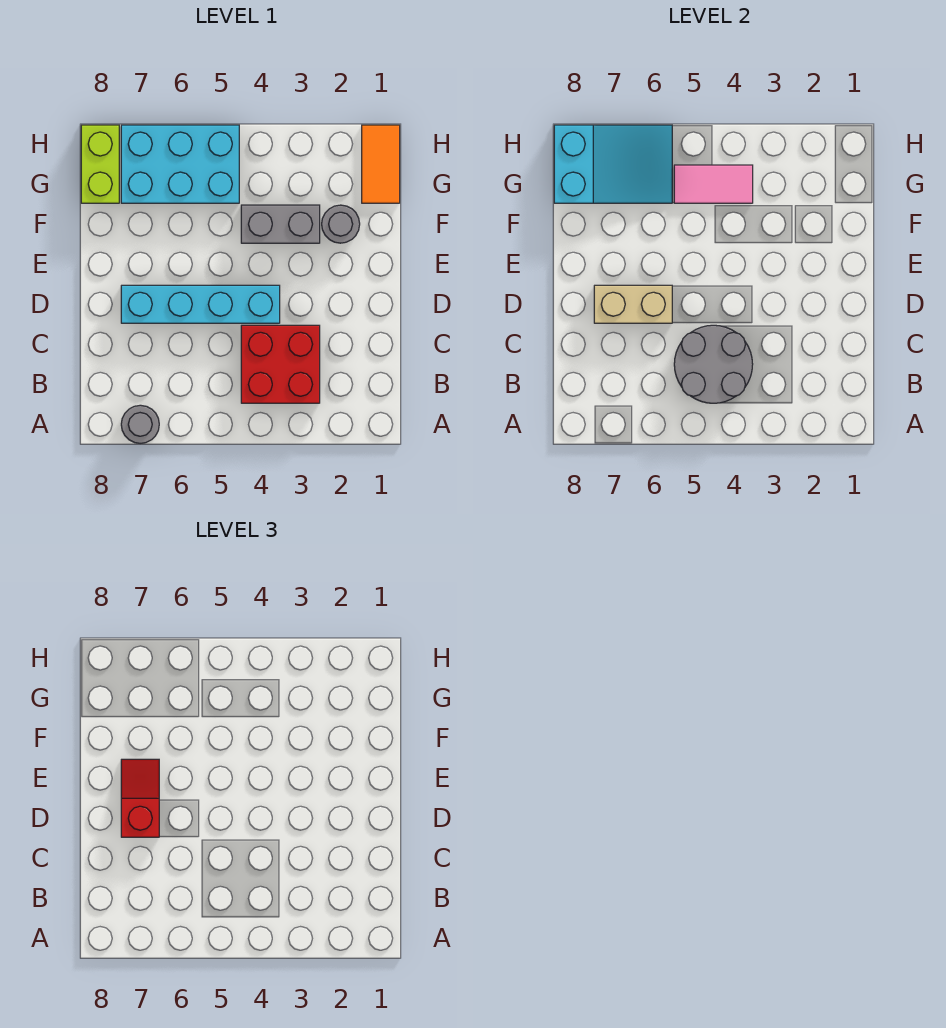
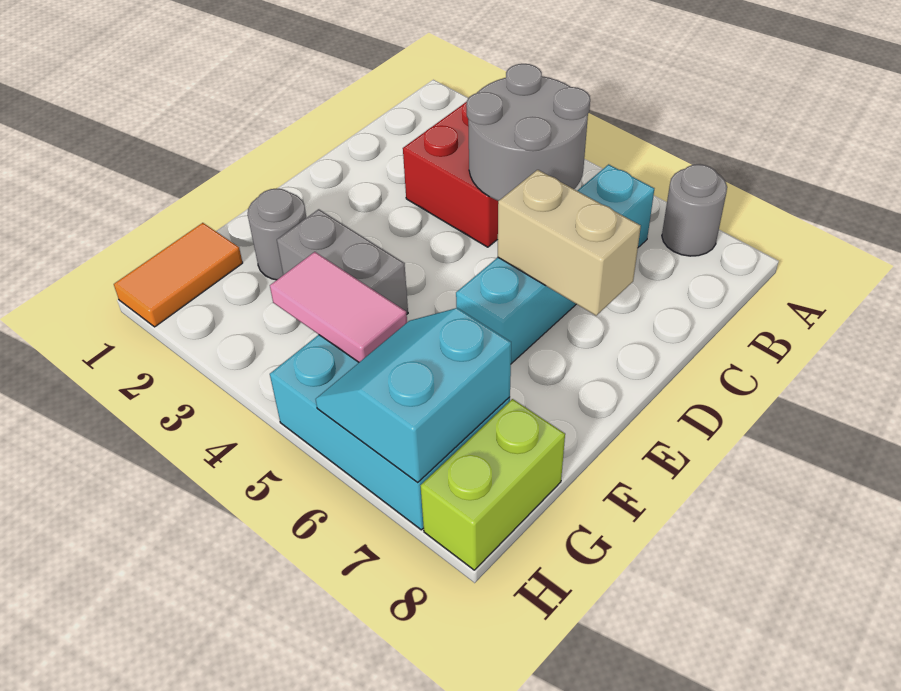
cyan brick D4:D7 level 1 -> cyan brick B6:E6 level 1
red slope D7:E7 level 3 top D -> none
cyan slope G6:H8 level 2 top 8 -> cyan slope G6:H7 level 2 top 7

